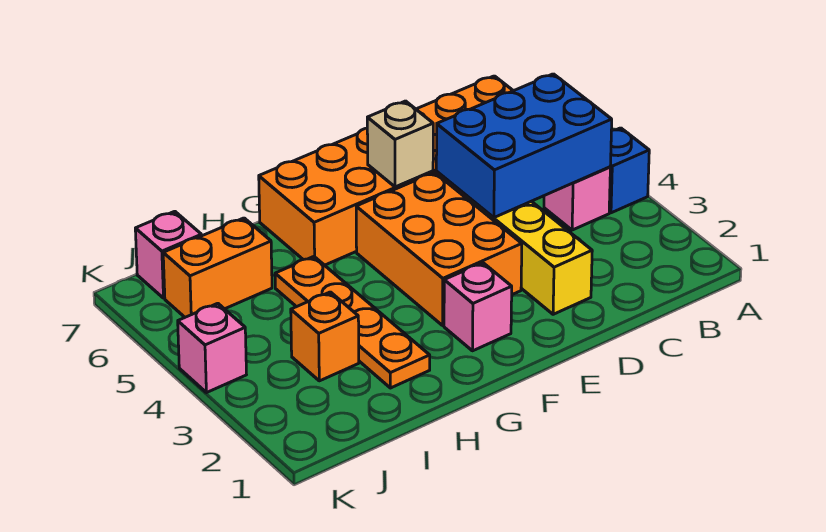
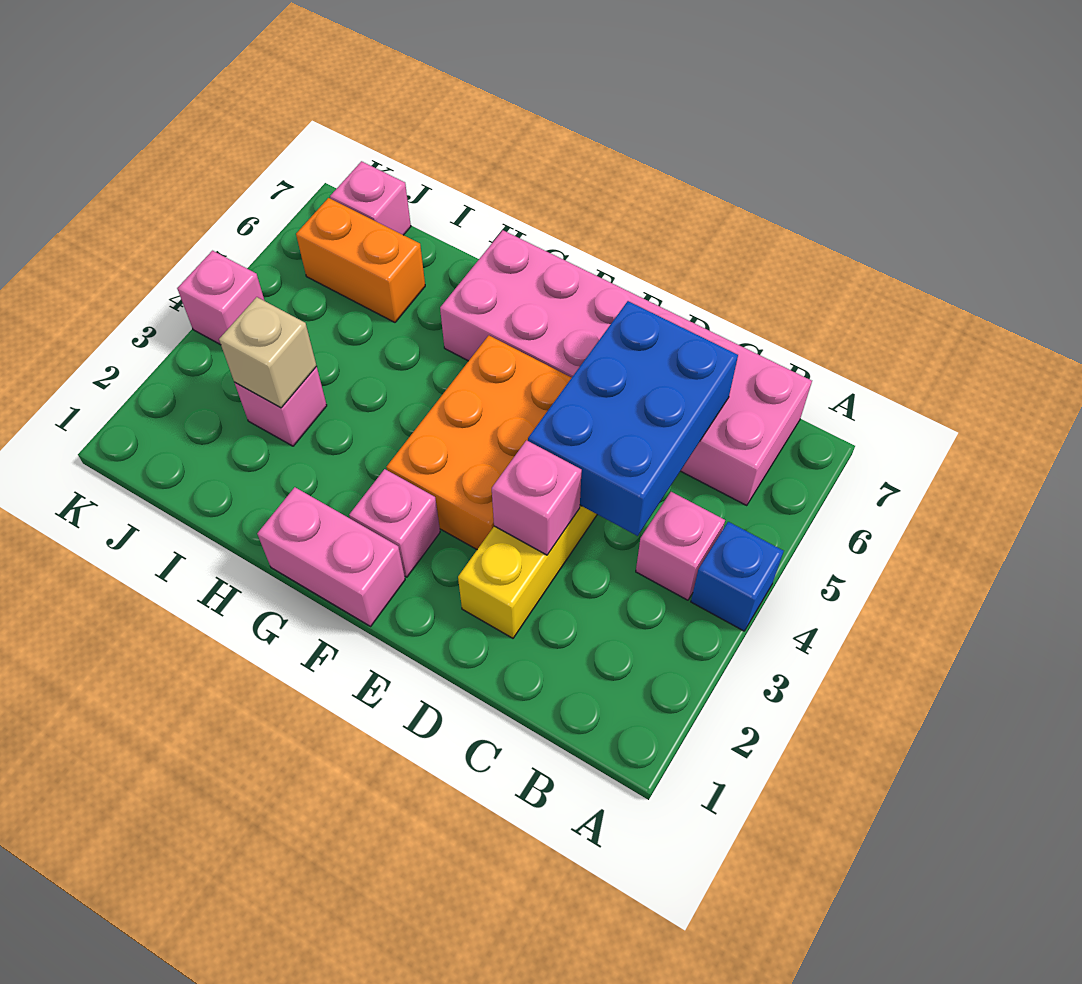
blue brick B4:D5 level 2 -> blue brick C4:D6 level 2
orange brick B6:G7 level 1 -> pink brick B6:G7 level 1
none -> pink brick D3 level 2
tan brick E6 level 2 -> tan brick I3 level 2
none -> pink brick F1:G1 level 1
orange plate H2:H5 level 1 -> none
orange brick I3 level 1 -> pink brick I3 level 1

